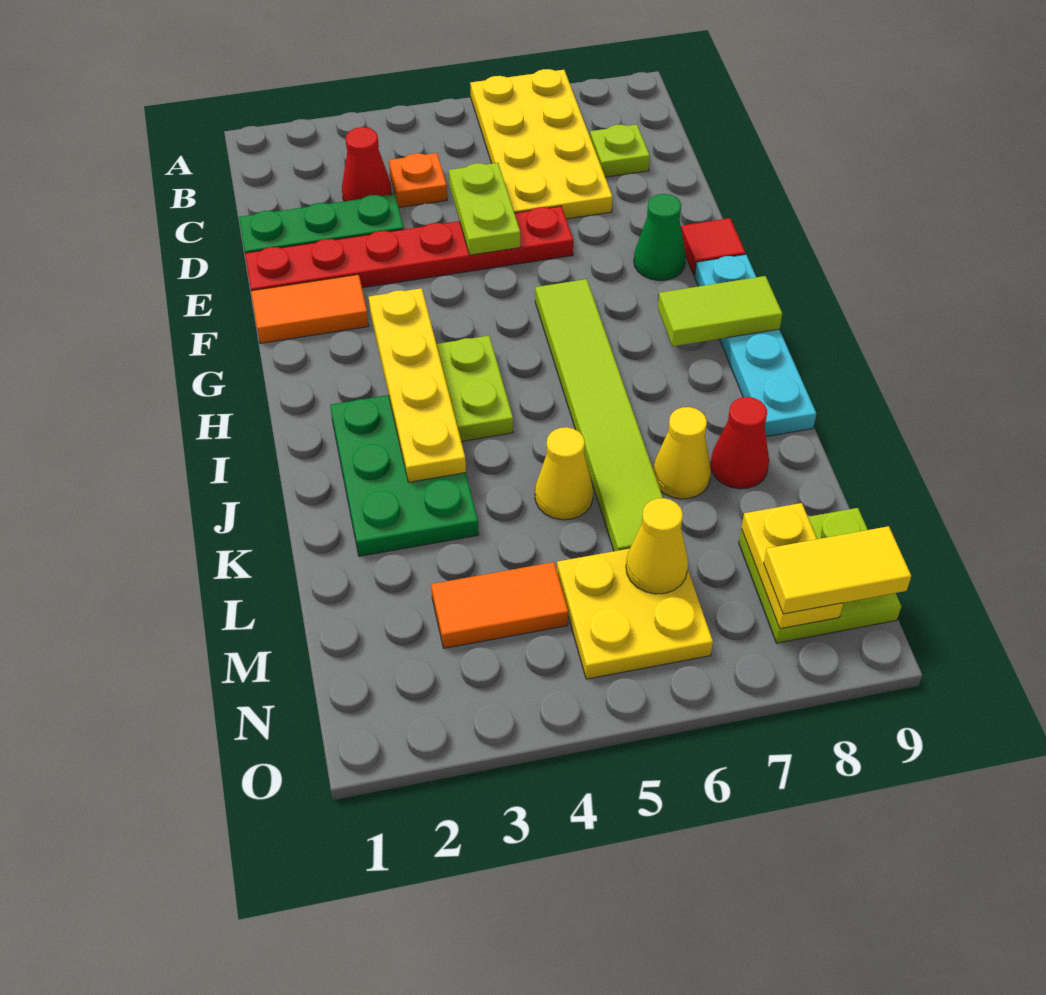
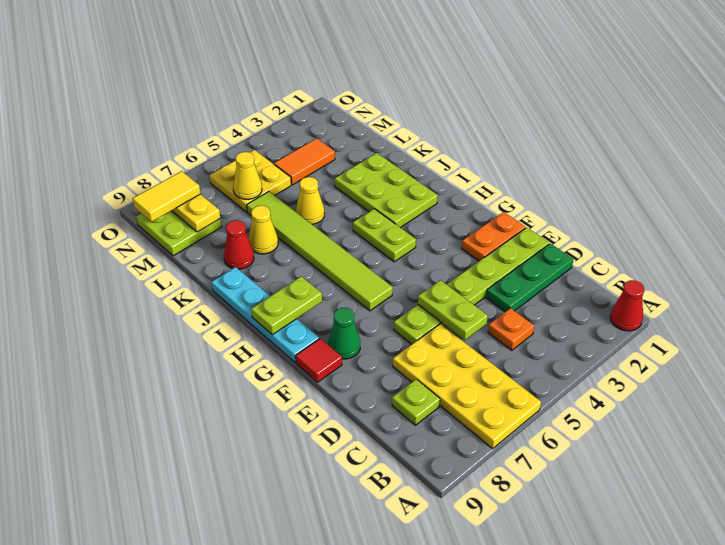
red cone C3 level 1 -> red cone A1 level 1
red plate E1:E6 level 1 -> lime plate E1:E6 level 1
orange tile F1:F2 level 1 -> orange plate F1:F2 level 1
yellow plate G3:J3 level 2 -> none
lime tile H8:H9 level 2 -> lime plate H8:H9 level 2
green plate I2:K3 level 1 -> lime plate I2:K3 level 1

